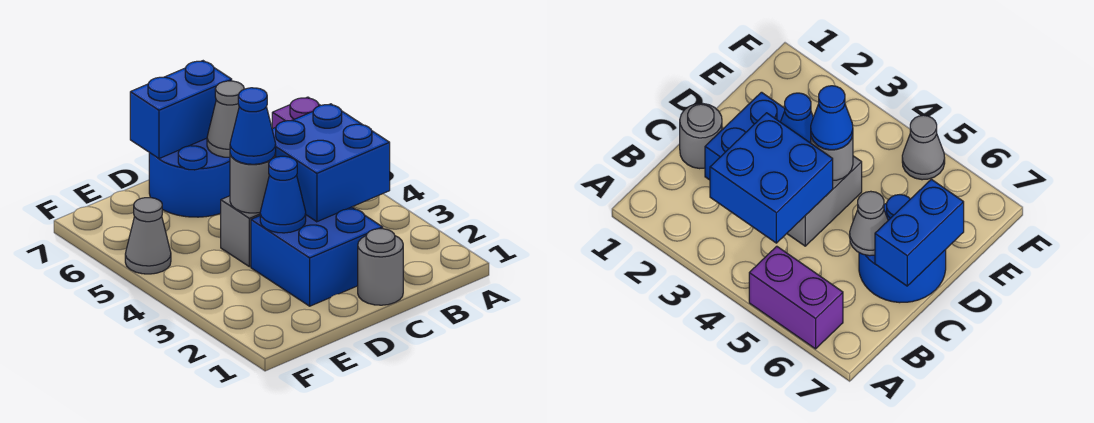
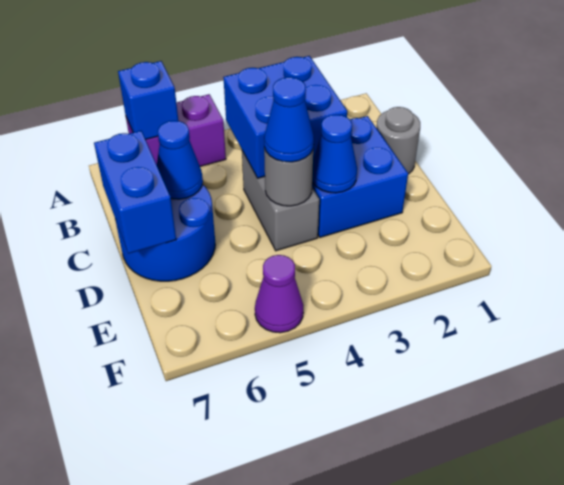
none -> blue brick A6 level 2
grey cone C6 level 2 -> blue cone C6 level 2
grey cone F5 level 1 -> purple cone F5 level 1

